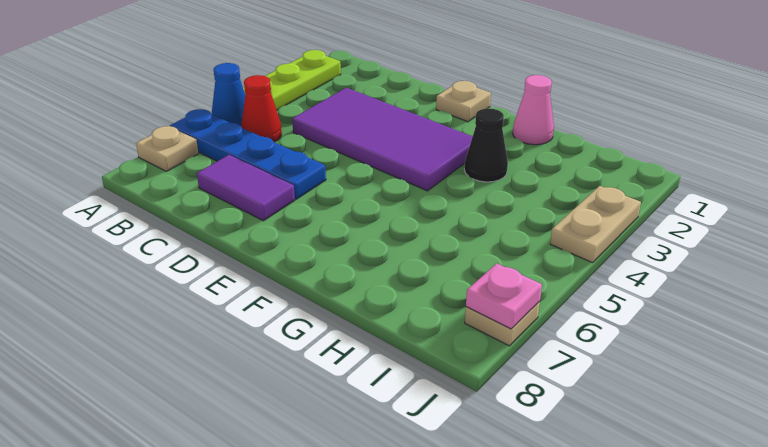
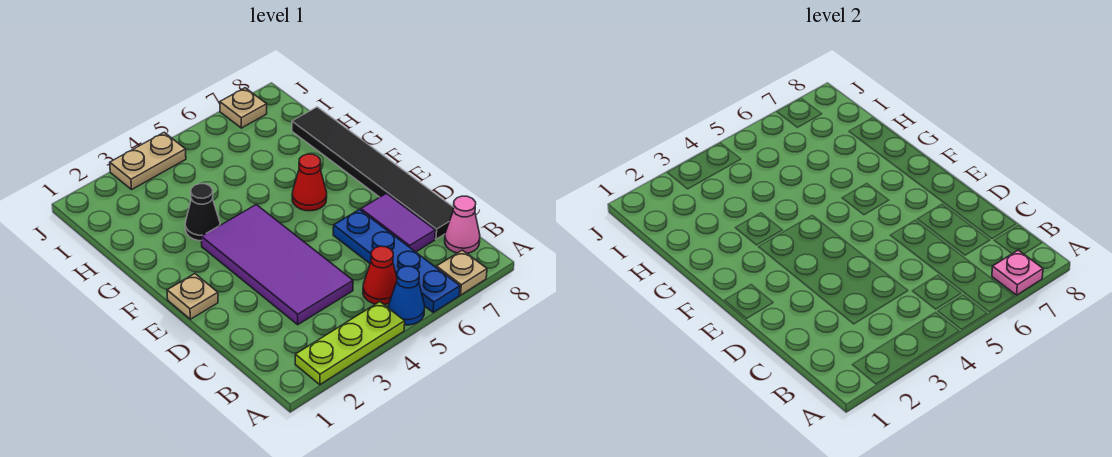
none -> black tile C8:H8 level 1
none -> red cone F6 level 1
pink cone G1 level 1 -> pink cone B8 level 1
pink plate J7 level 2 -> pink plate A7 level 2

